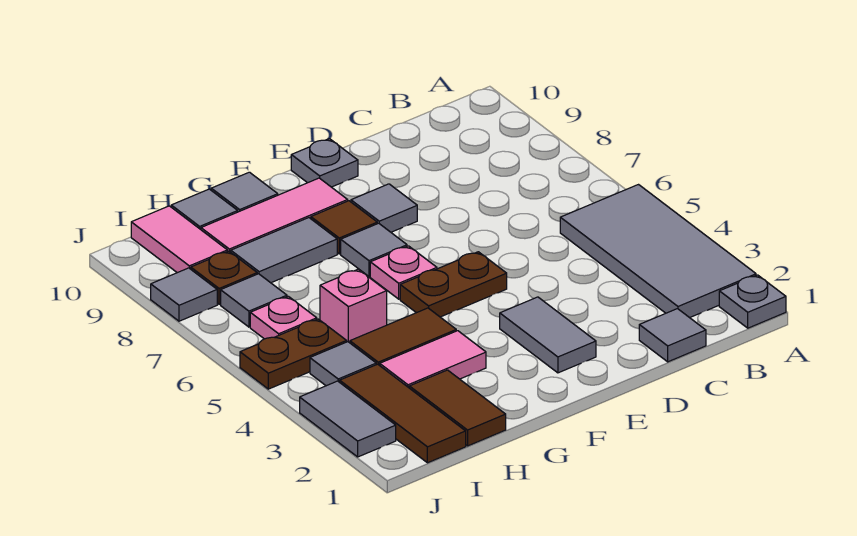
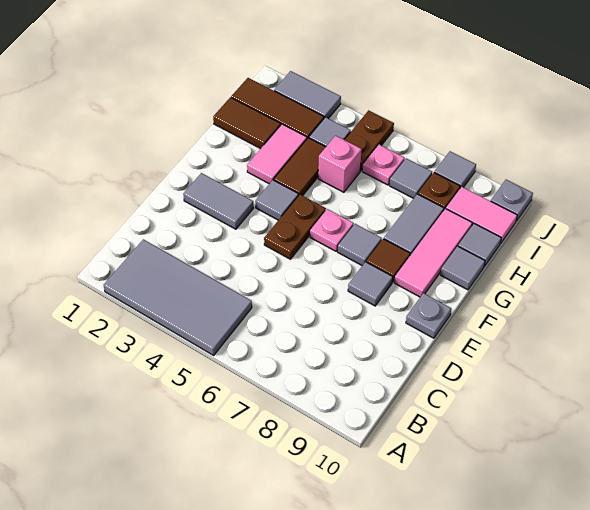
grey plate A1 level 1 -> grey plate J10 level 1
grey tile C1 level 1 -> grey tile F4 level 1

